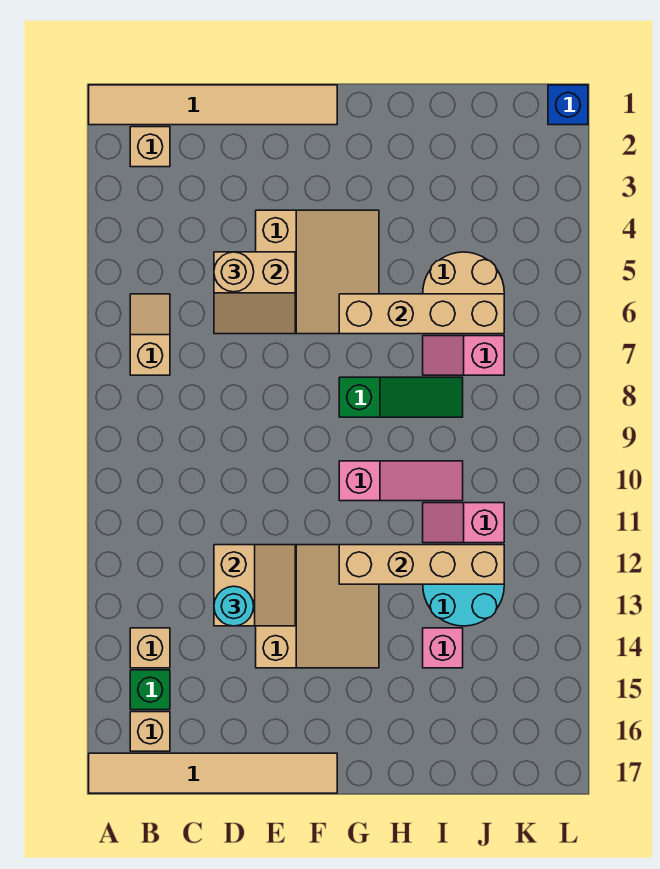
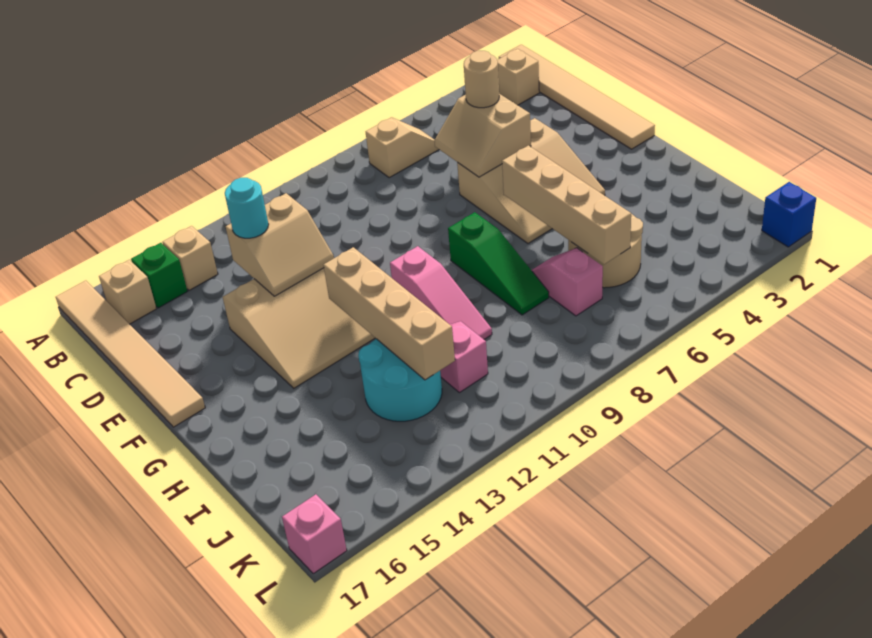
pink brick I14 level 1 -> pink brick L17 level 1

